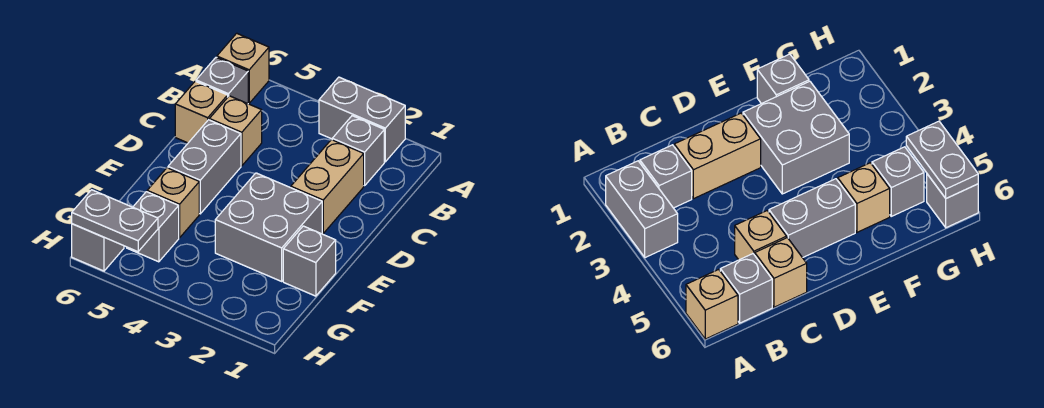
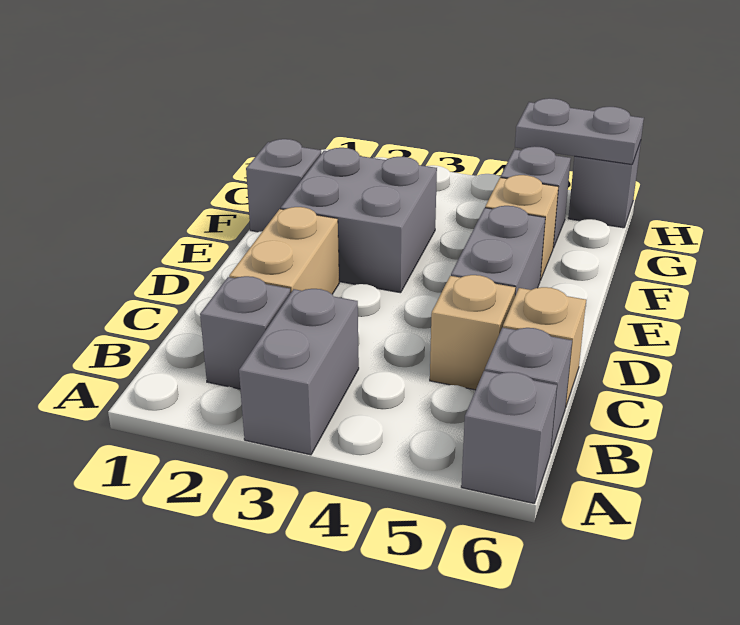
grey brick A2:A3 level 1 -> grey brick A3:B3 level 1
tan brick A6 level 1 -> grey brick A6 level 1

